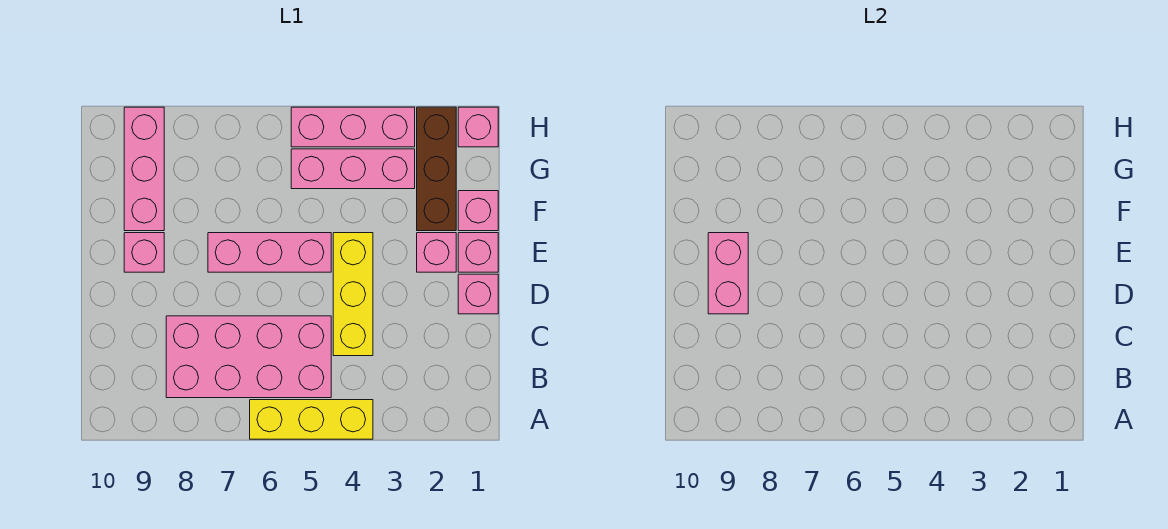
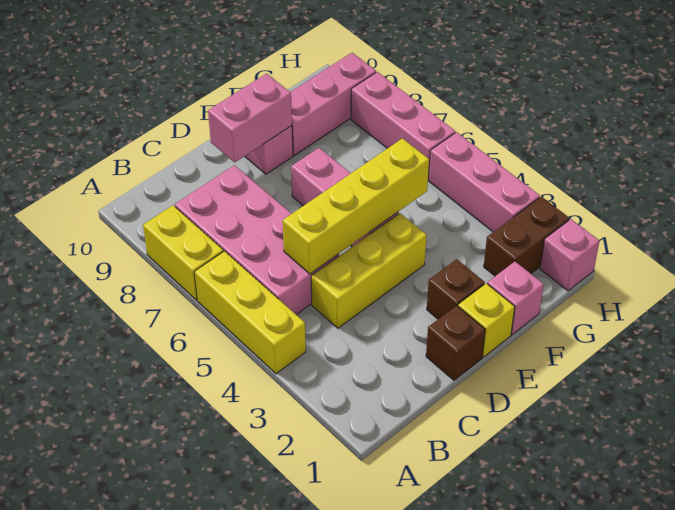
none -> yellow brick A7:A8 level 1
none -> yellow brick C5:F5 level 2
pink brick D1 level 1 -> brown brick D1 level 1
pink brick E1 level 1 -> yellow brick E1 level 1
pink brick E2 level 1 -> brown brick E2 level 1
brown brick F2:H2 level 1 -> brown brick G2:H2 level 1
pink brick G3:G5 level 1 -> pink brick H6:H8 level 1

